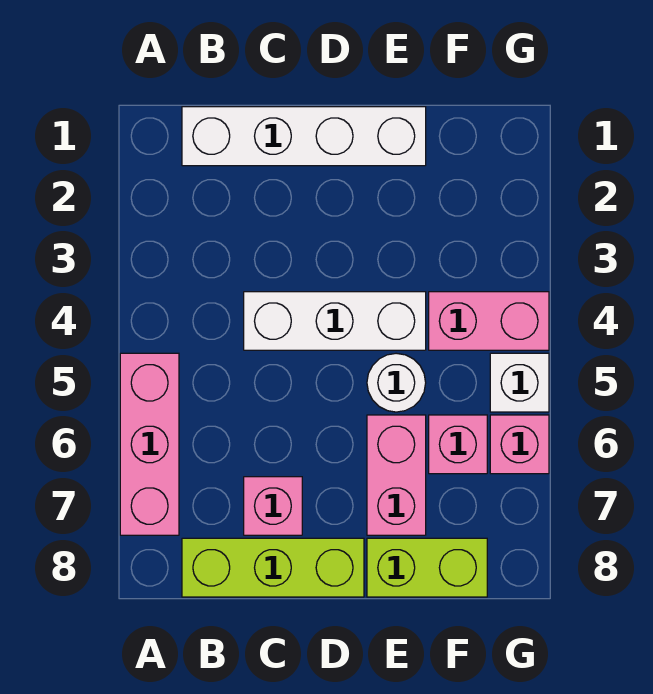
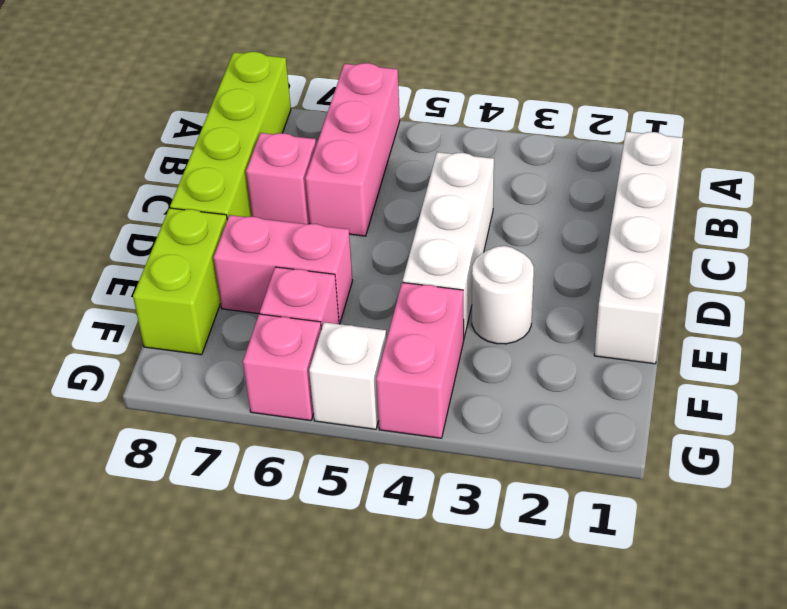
pink brick A5:A7 level 1 -> pink brick A6:C6 level 1
lime brick B8:D8 level 1 -> lime brick A8:D8 level 1
white round brick E5 level 1 -> white round brick E3 level 1

